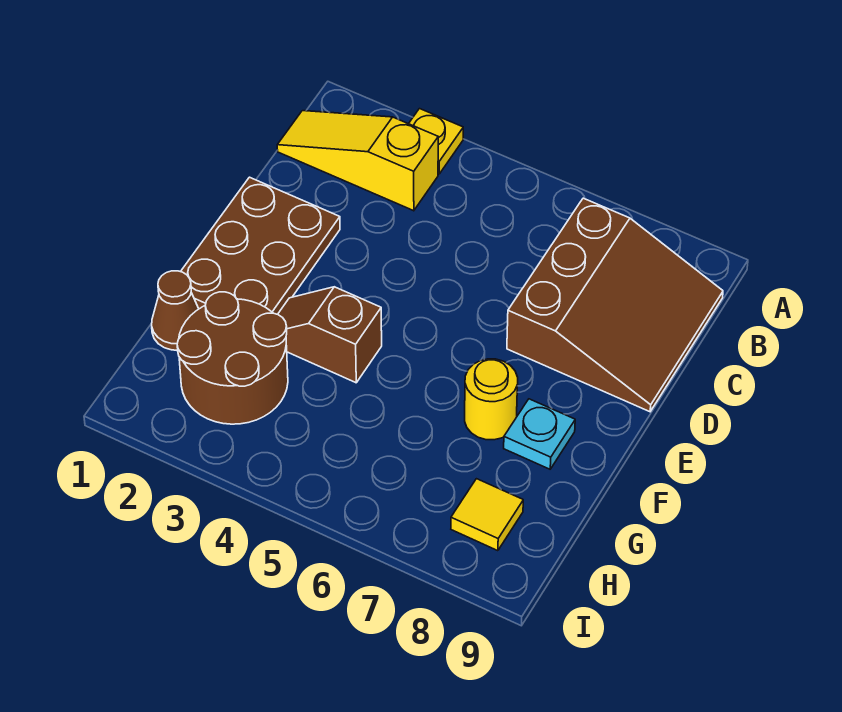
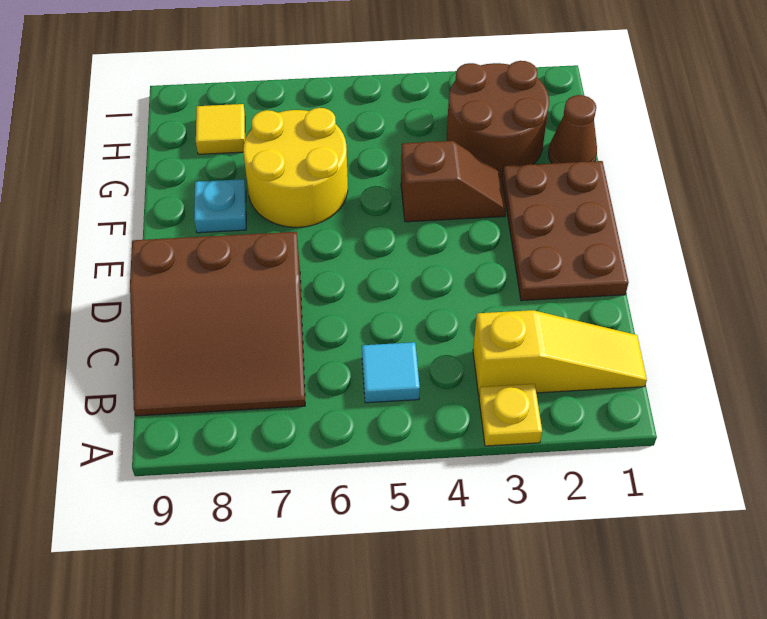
none -> cyan tile B5 level 1
brown slope B7:D9 level 1 top 7 -> brown slope B7:D9 level 1 top D
yellow round brick F7 level 1 -> yellow round brick F6:G7 level 1

